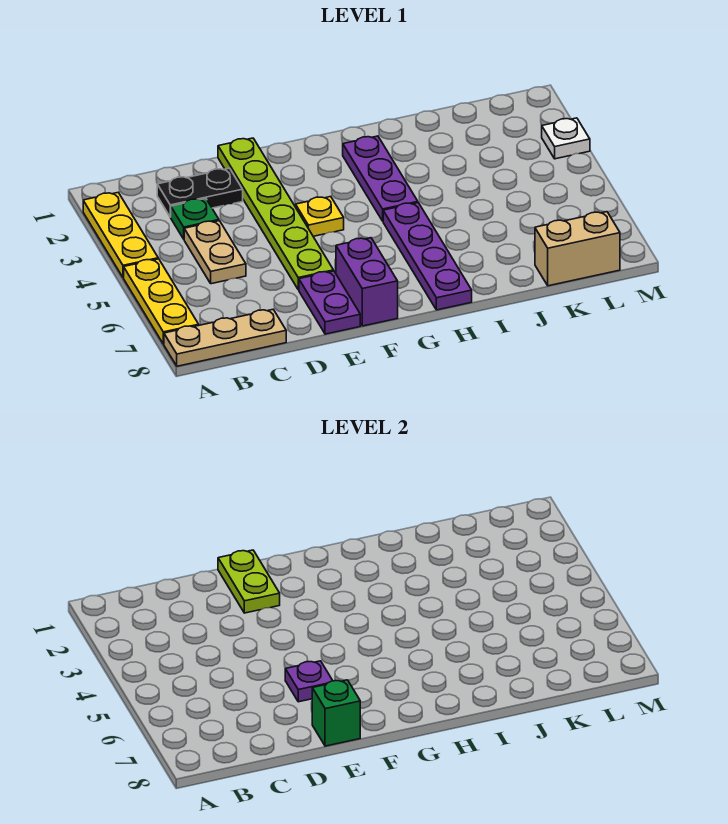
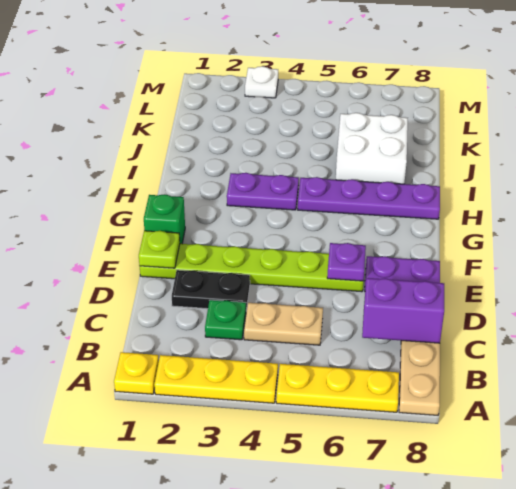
black plate C2:D2 level 1 -> black plate D2:D3 level 1
lime plate E1:E2 level 2 -> lime plate E1 level 2
green brick E8 level 2 -> green brick F1 level 1
yellow plate F4 level 1 -> yellow plate A1 level 1
purple brick F7:F8 level 1 -> purple brick C7:C8 level 2
purple plate H2:H4 level 1 -> purple plate H3:H4 level 1
none -> white brick I6:J7 level 1
tan brick K8:L8 level 1 -> none

